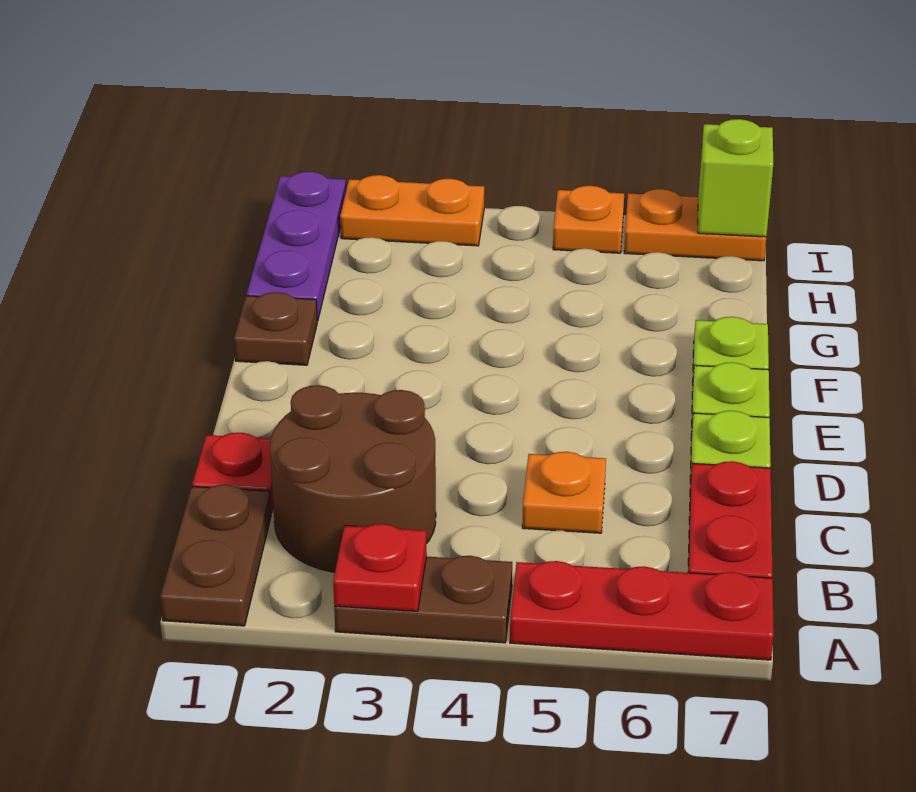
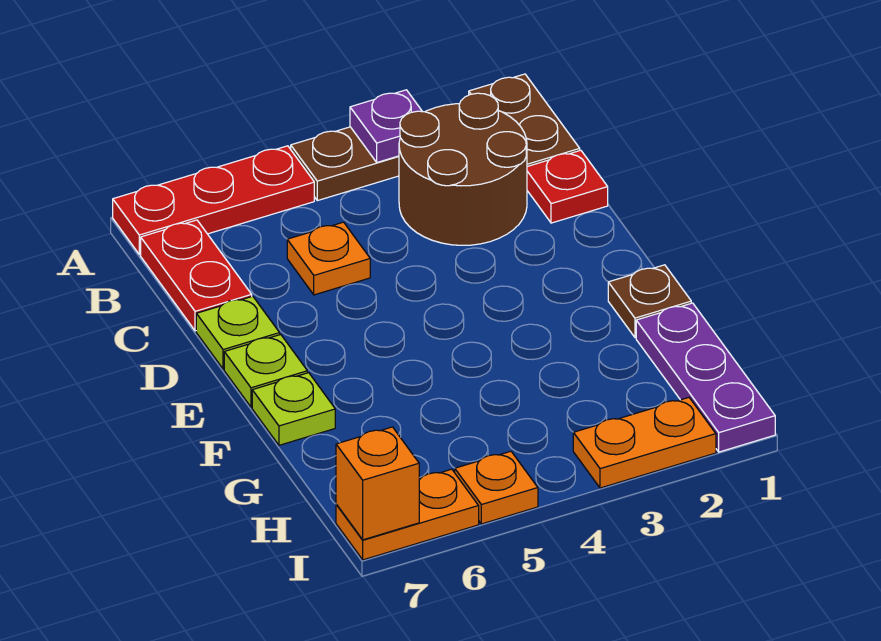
red plate A3 level 2 -> purple plate A3 level 2
lime brick I7 level 2 -> orange brick I7 level 2

